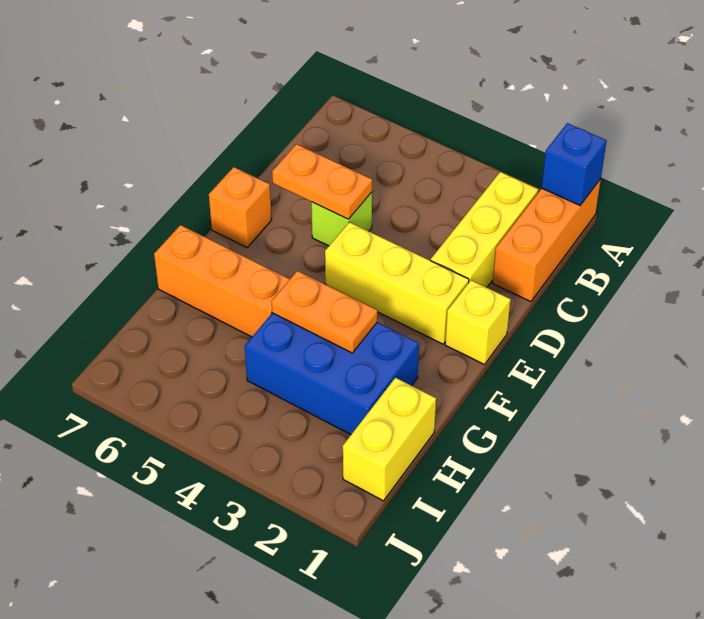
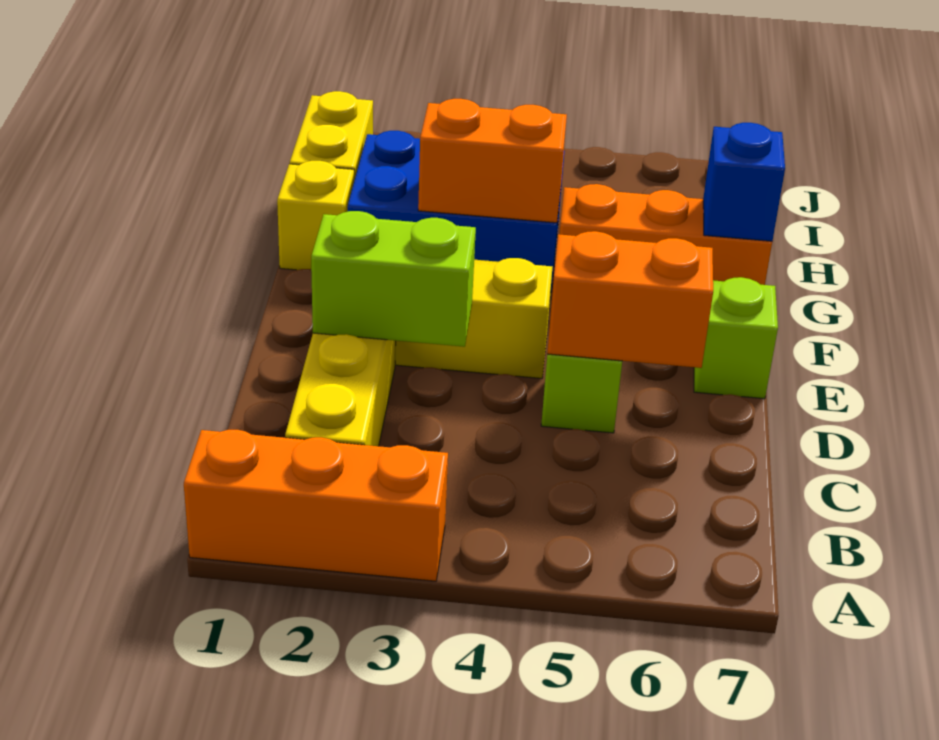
orange brick A1:C1 level 1 -> orange brick A1:A3 level 1
blue brick A1 level 2 -> blue brick G7 level 2
none -> lime brick D2:D3 level 2
orange plate D5:D6 level 2 -> orange brick D5:D6 level 2
yellow brick E1 level 1 -> yellow brick G1 level 1
orange brick E7 level 1 -> lime brick E7 level 1
orange plate G3:G4 level 2 -> orange brick G3:G4 level 2

